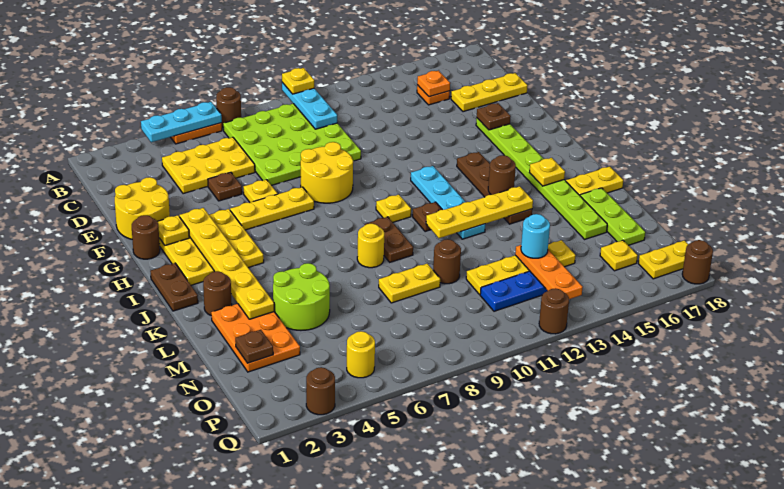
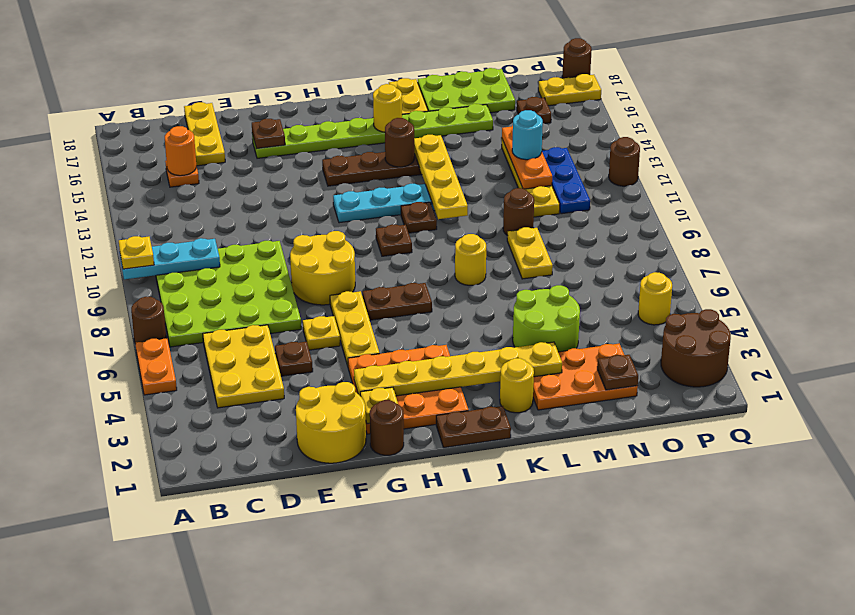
cyan plate A4:A6 level 2 -> none
orange plate C15 level 2 -> orange round brick C15 level 2
yellow plate G2:I4 level 1 -> orange plate G2:I4 level 1
yellow plate I10 level 1 -> brown plate I10 level 1
brown plate J9:K9 level 1 -> brown plate H7:I7 level 1
yellow plate J16 level 2 -> yellow round brick J16 level 2
brown round brick K2 level 1 -> yellow round brick K2 level 1
lime plate L17:N17 level 1 -> lime plate L17:N18 level 1
orange plate N13:P13 level 2 -> orange plate N12:N14 level 2
yellow plate O16 level 1 -> brown plate O16 level 1
yellow plate P17:P18 level 1 -> yellow plate P17:Q17 level 1
brown round brick Q3 level 1 -> brown round brick P2:Q3 level 1

